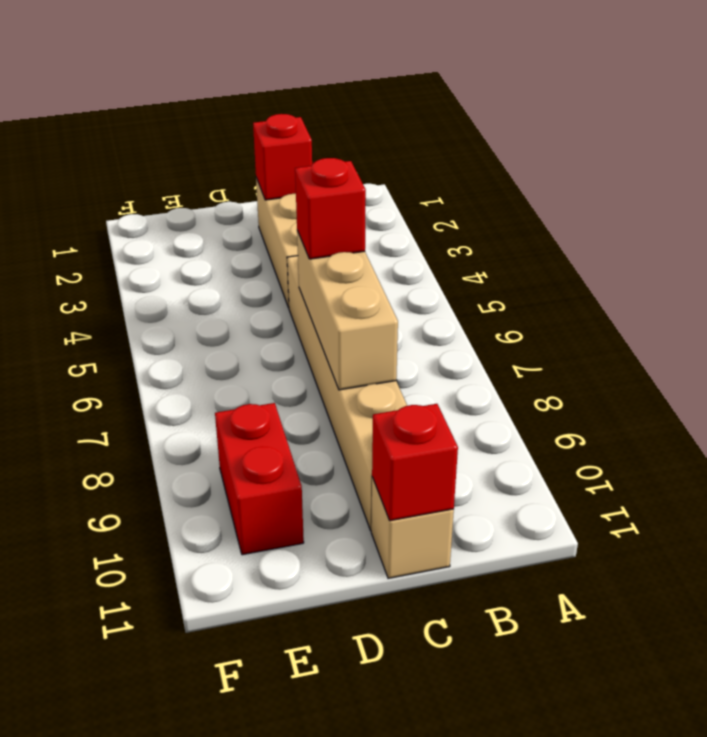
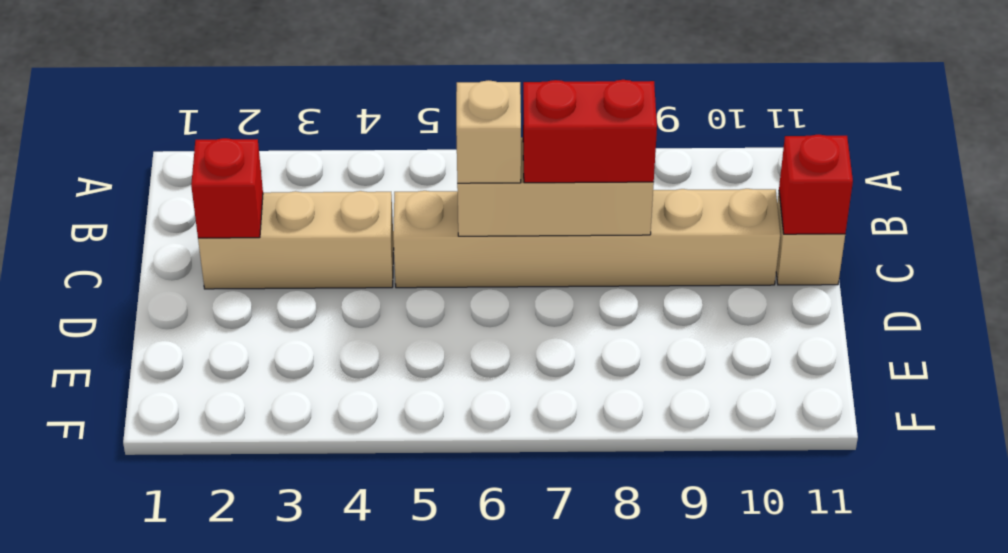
red brick C6 level 3 -> tan brick C6 level 3
red brick E9:E10 level 1 -> red brick C7:C8 level 3

